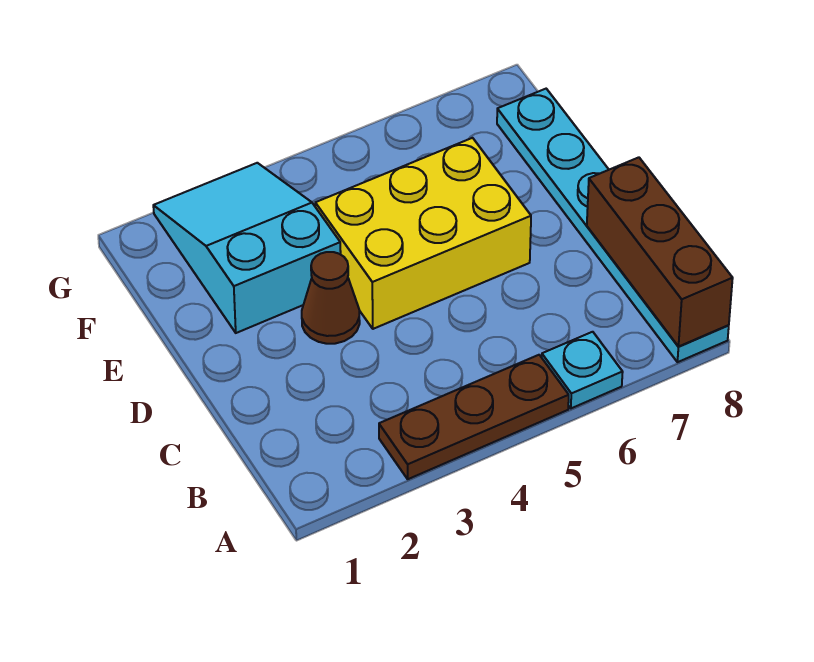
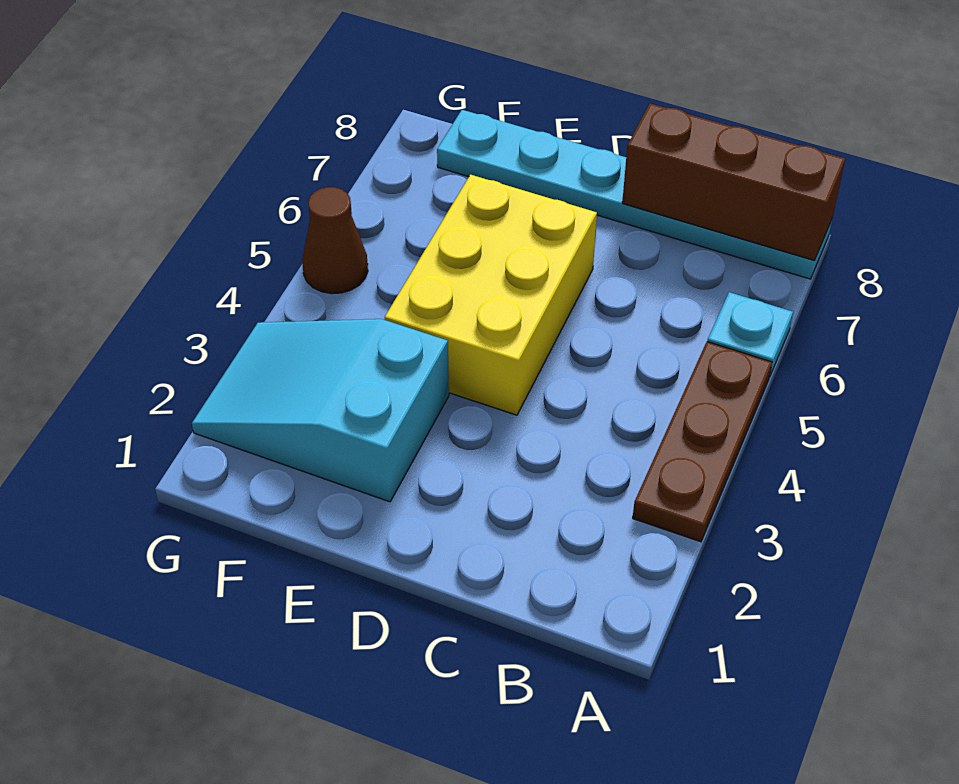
brown cone D3 level 1 -> brown cone G5 level 1

